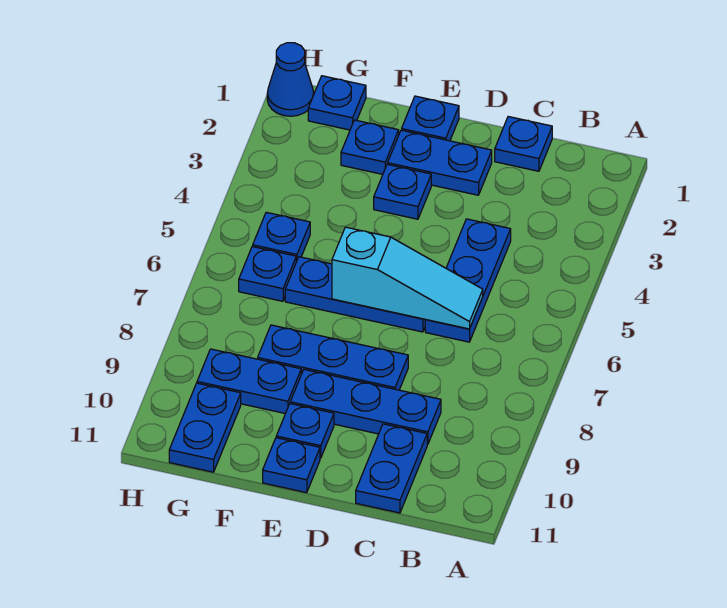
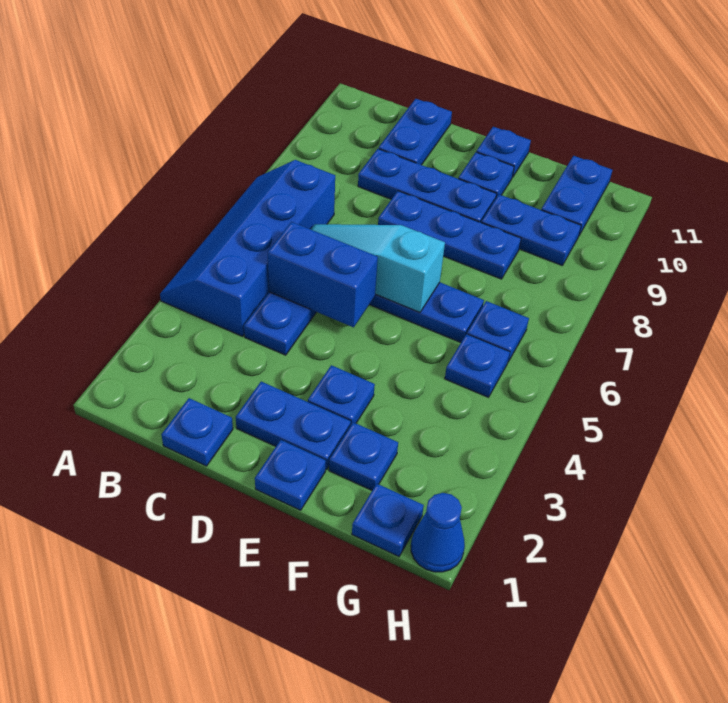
none -> blue slope A4:B7 level 1 top B
none -> blue brick C5:D5 level 2

